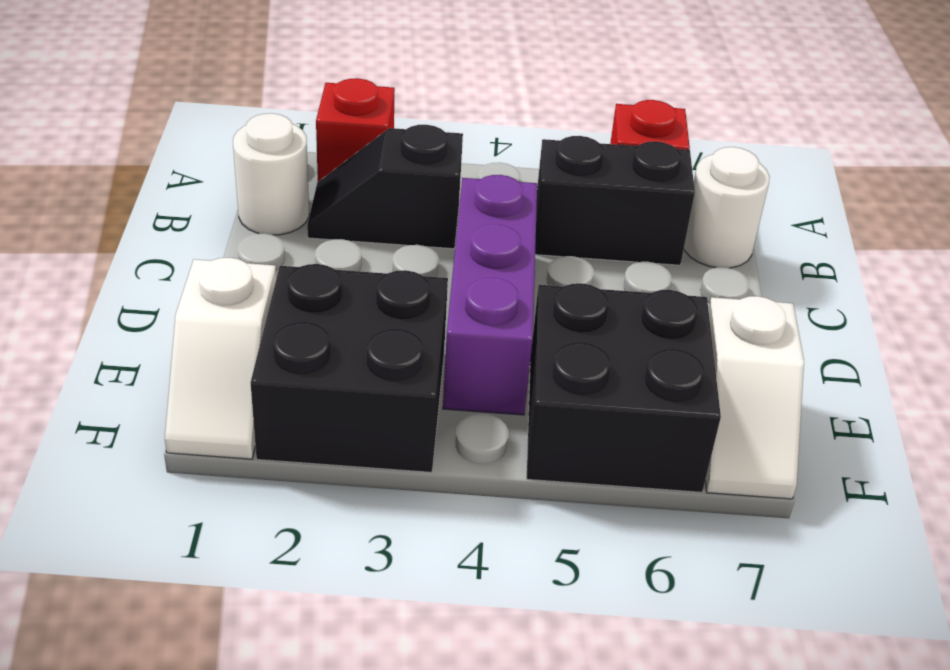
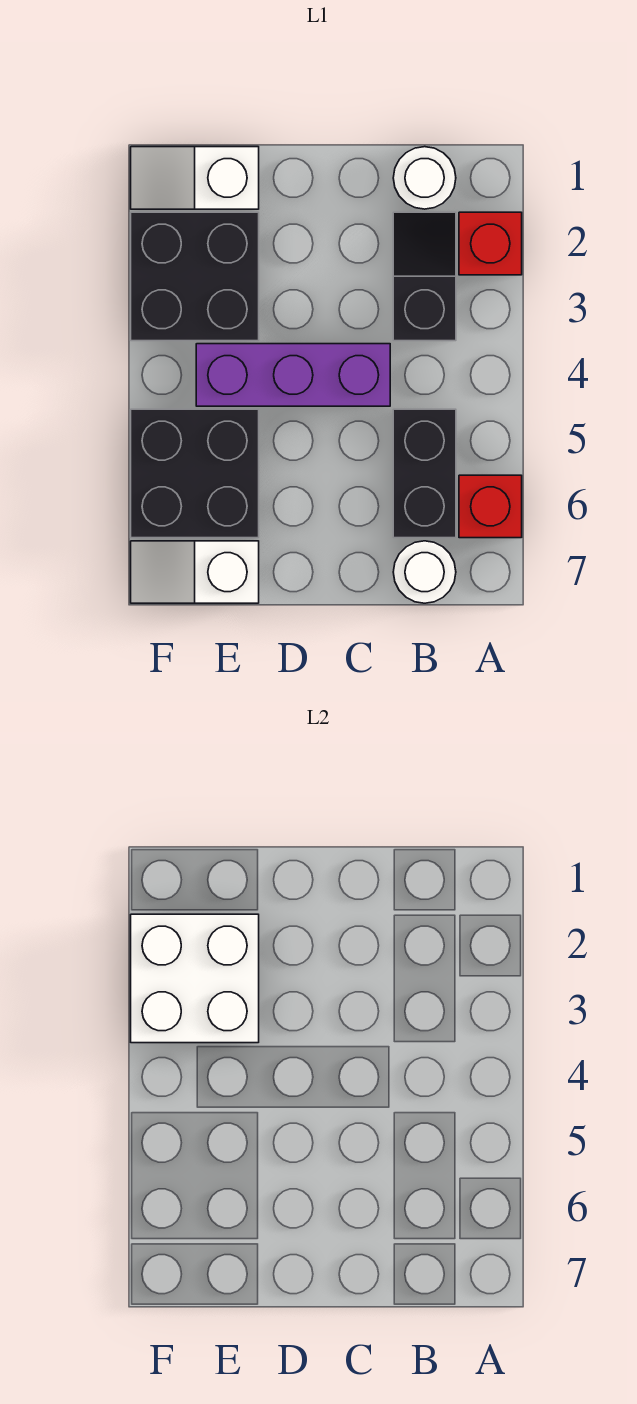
none -> white brick E2:F3 level 2

